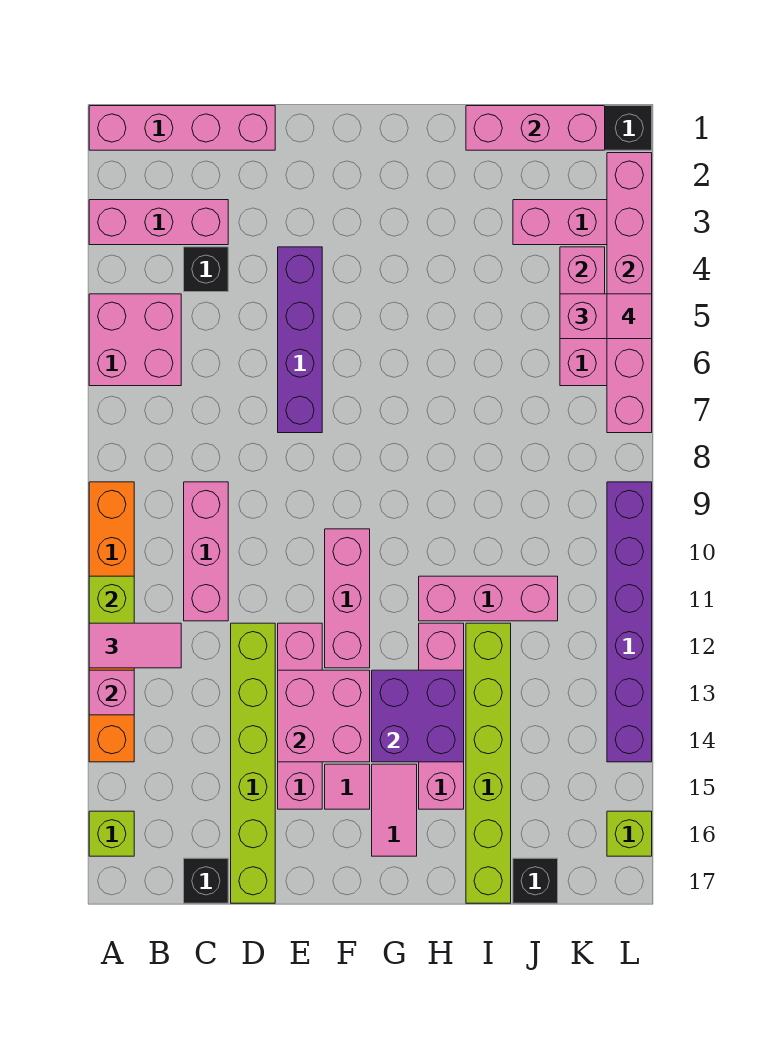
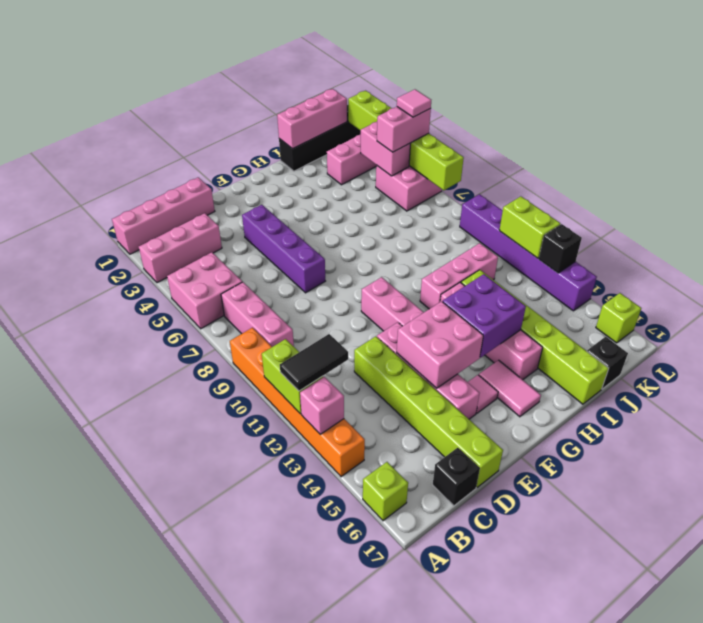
pink tile A12:B12 level 3 -> black tile A12:B12 level 3
black brick C4 level 1 -> black brick L13 level 2
pink brick C9:C11 level 1 -> pink brick B7:B9 level 1
pink brick L2:L7 level 2 -> lime brick L2:L7 level 2
none -> lime brick L11:L12 level 2

